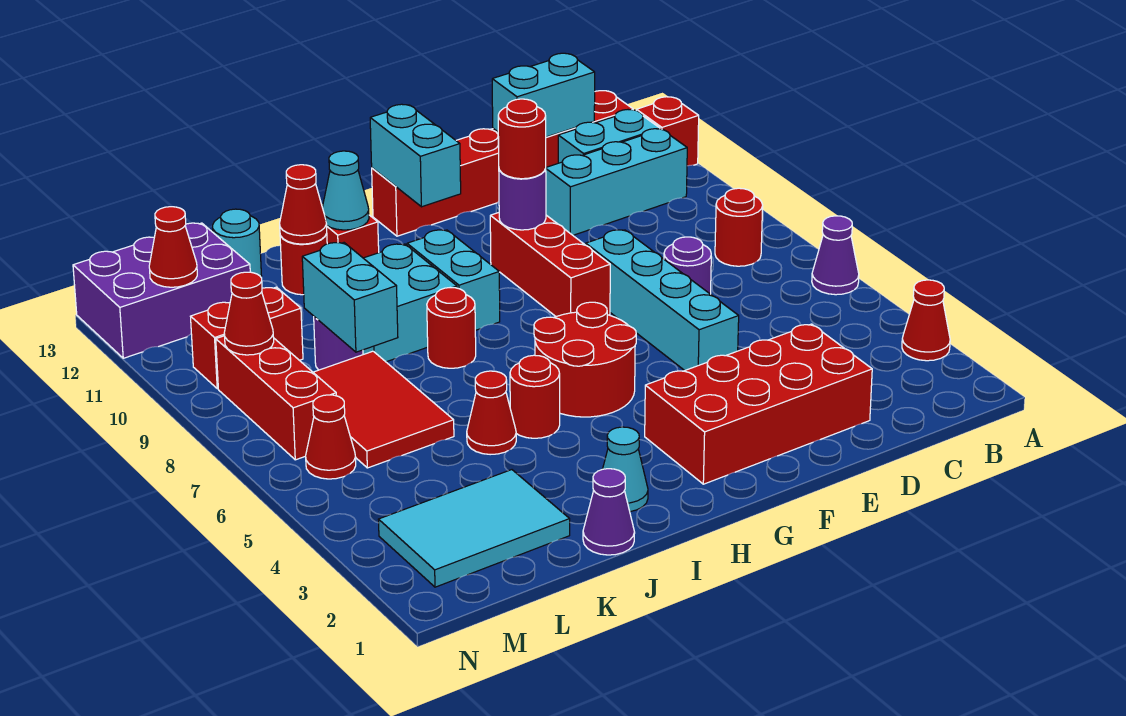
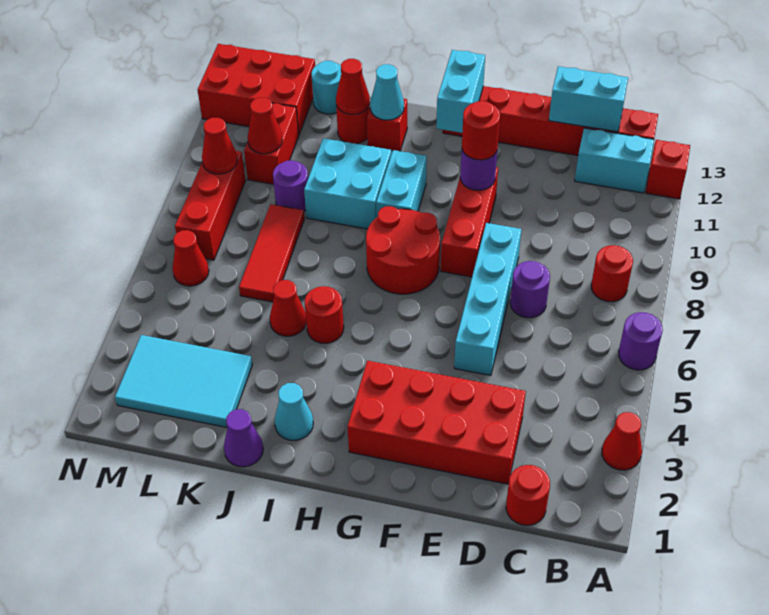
purple cone A6 level 1 -> purple round brick A6 level 1
cyan brick B11:D11 level 1 -> none
red round brick G5:H6 level 1 -> red round brick G7:H8 level 1
red round brick I8 level 1 -> red round brick C1 level 1
red tile K6:L8 level 1 -> red tile K6:K8 level 1
cyan brick K8:K9 level 2 -> none
red brick L10:M10 level 1 -> red brick L10:L11 level 1
purple brick L12:N13 level 1 -> red brick L12:N13 level 1
red cone M12 level 2 -> red cone L10 level 2

